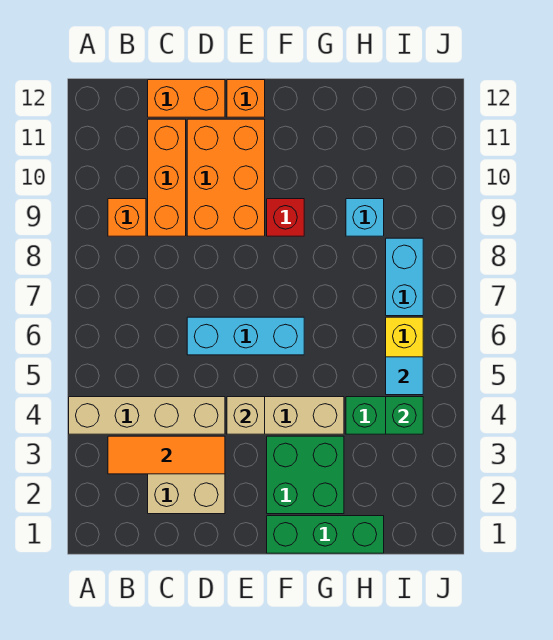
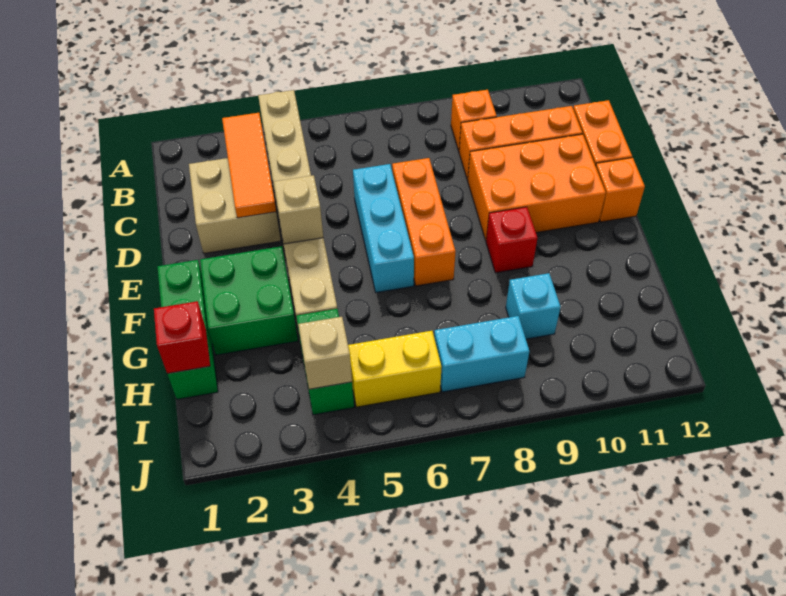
none -> orange brick D7:F7 level 1
none -> red brick H1 level 2
green brick I4 level 2 -> tan brick I4 level 2
cyan tile I5 level 2 -> none

